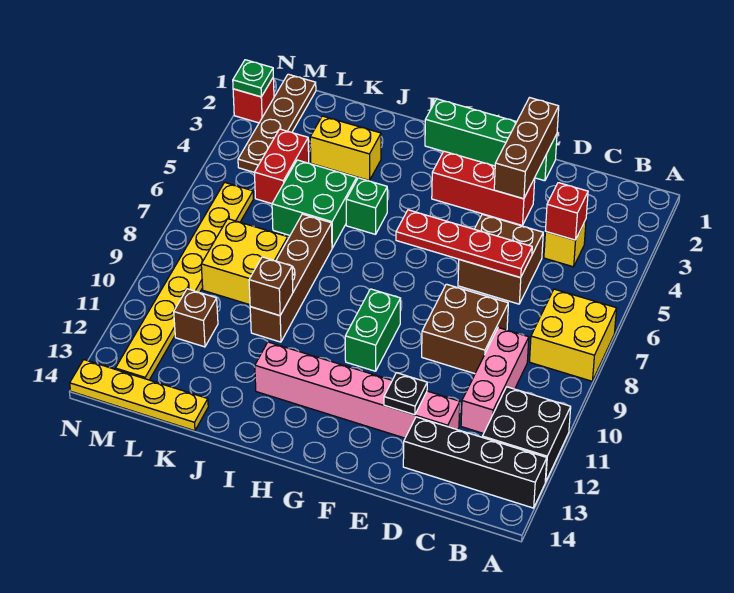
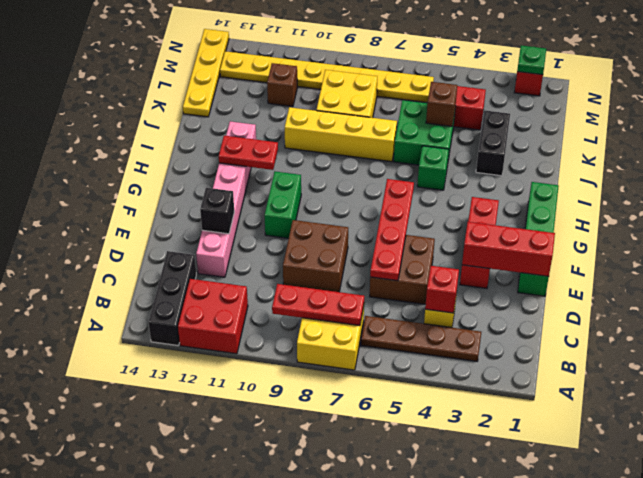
black brick A11:B12 level 1 -> red brick A11:B12 level 1
black brick A13:D13 level 1 -> black brick A13:C13 level 1
none -> red plate B7:B9 level 2
pink brick C9:C11 level 1 -> none
brown brick E1:E3 level 2 -> red brick E1:E3 level 2
black plate E12 level 2 -> black brick E12 level 2
green brick G9:G10 level 1 -> green brick F10:G10 level 1
none -> red plate H11:H12 level 2
yellow brick J3:K3 level 1 -> black brick J3:K3 level 1
brown brick J7:J10 level 1 -> yellow brick J7:J10 level 1
brown brick J10 level 2 -> brown brick K5 level 2
brown plate M1:M4 level 1 -> brown plate B3:B6 level 1

